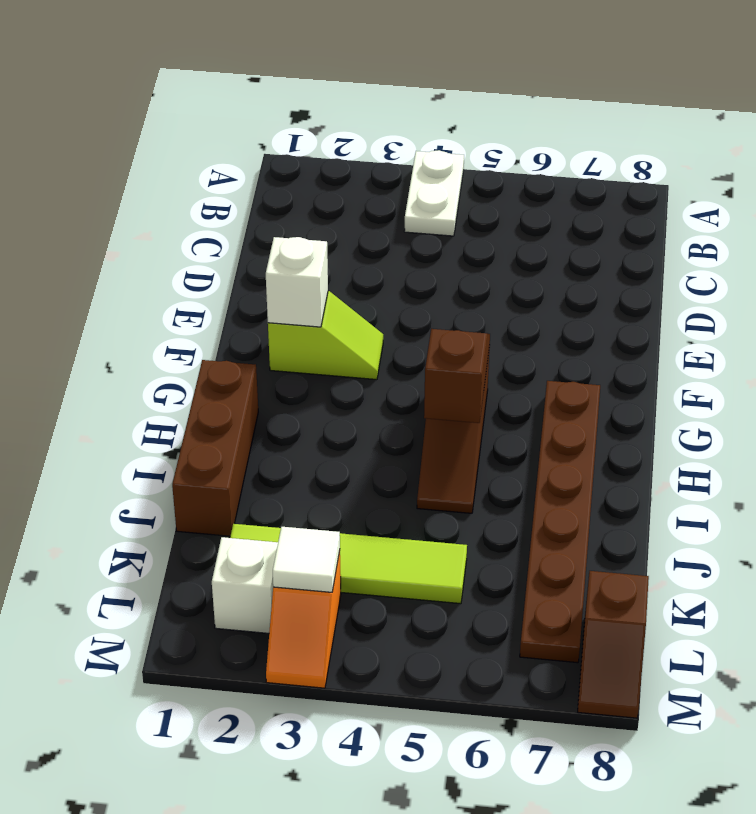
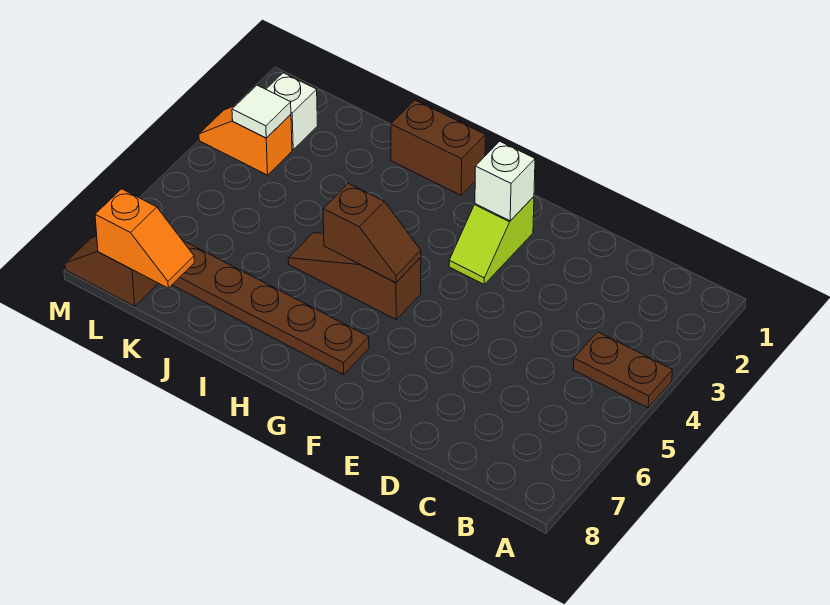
white plate A4:B4 level 1 -> brown plate A4:B4 level 1
brown brick H1:J1 level 1 -> brown brick H1:I1 level 1
lime tile K2:K5 level 1 -> none
none -> orange slope K8:L8 level 2 top L

